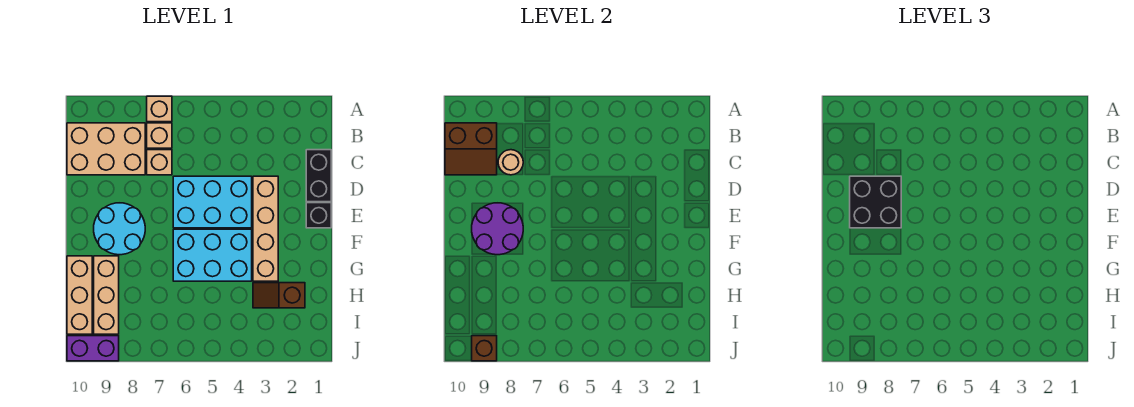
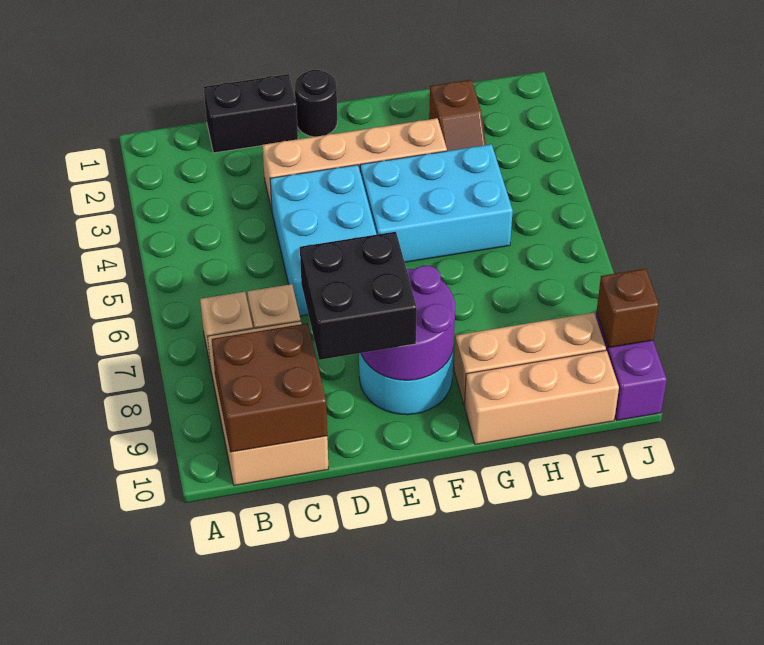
tan brick A7 level 1 -> none
brown slope B9:C10 level 2 top B -> brown brick B9:C10 level 2
tan round brick C8 level 2 -> none
black brick E1 level 1 -> black round brick E1 level 1
cyan brick F4:G6 level 1 -> cyan brick F4:H5 level 1

